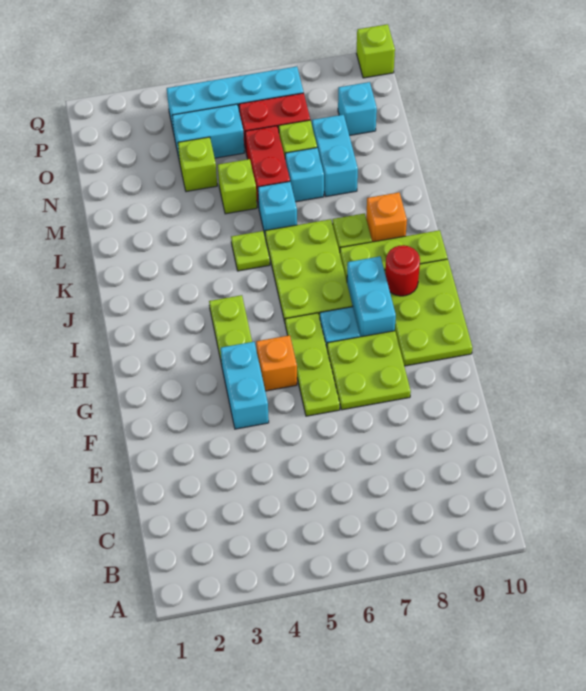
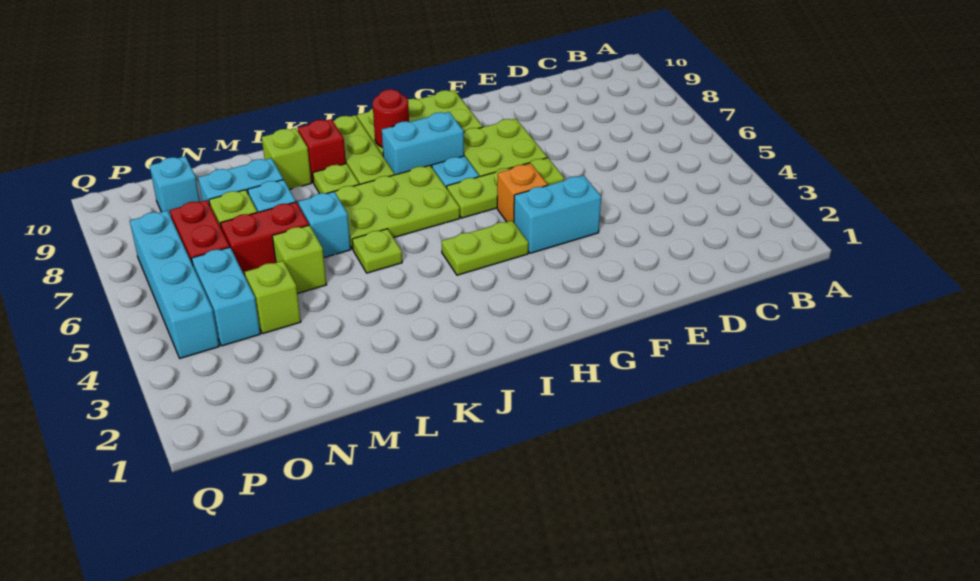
orange brick K9 level 1 -> red brick K9 level 1
lime brick Q10 level 1 -> lime brick L9 level 1

